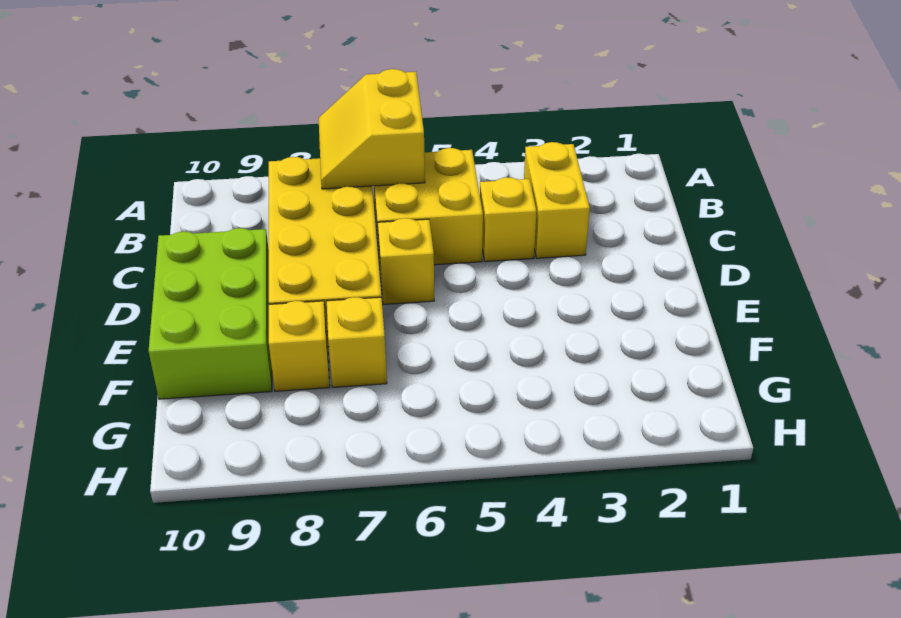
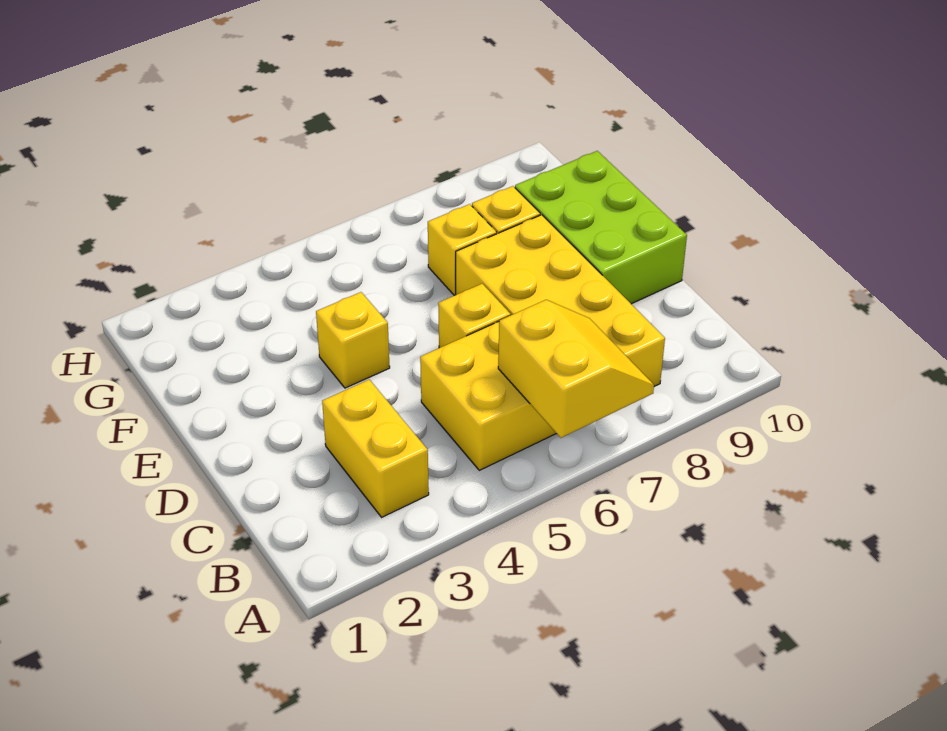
yellow brick C4 level 1 -> yellow brick E4 level 1

